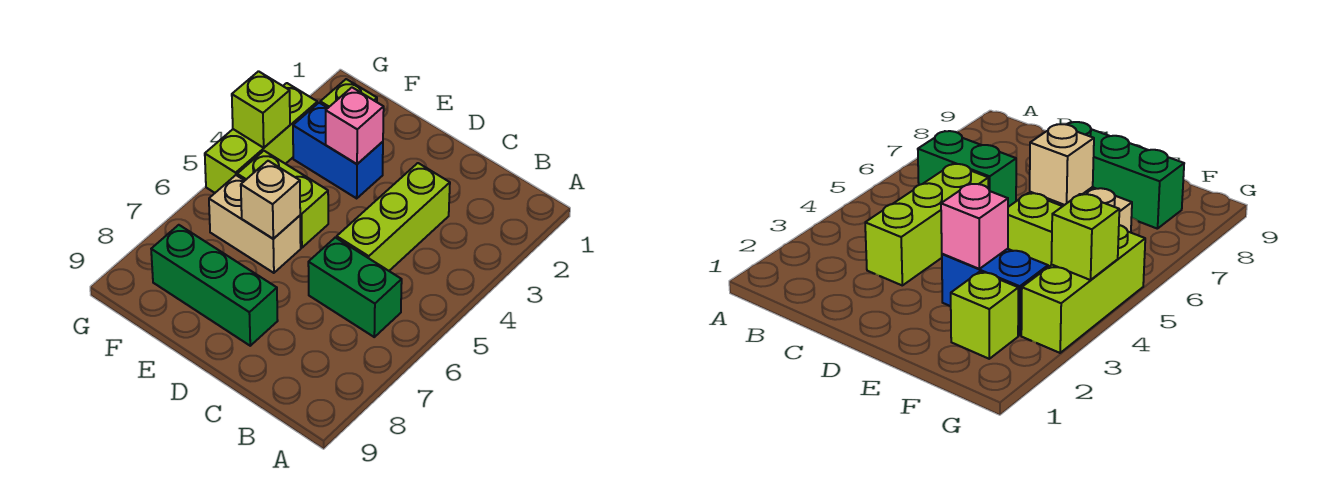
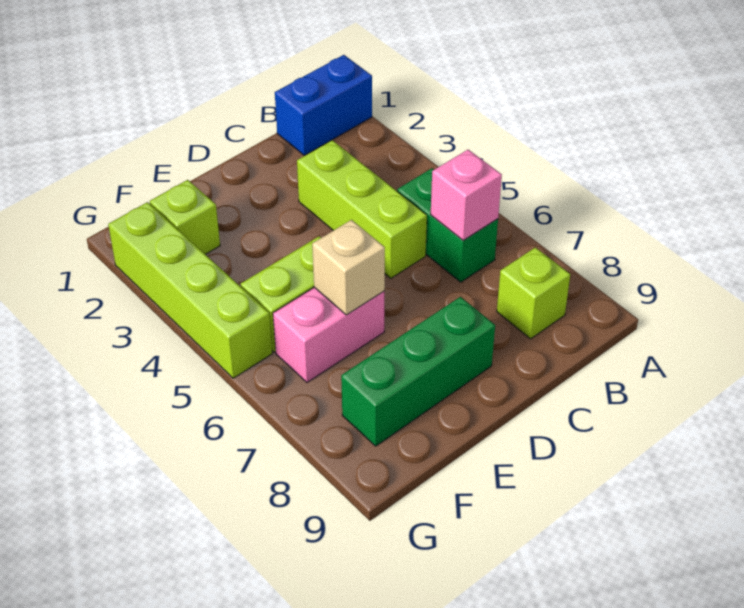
green brick B6:C6 level 1 -> green brick B5:B6 level 1
blue brick E3:F3 level 1 -> blue brick A1:B1 level 1
pink brick E3 level 2 -> pink brick B6 level 2
tan brick E6:F6 level 1 -> pink brick E6:F6 level 1
lime brick G3:G5 level 1 -> lime brick G2:G5 level 1
lime brick G4 level 2 -> lime brick B8 level 1

